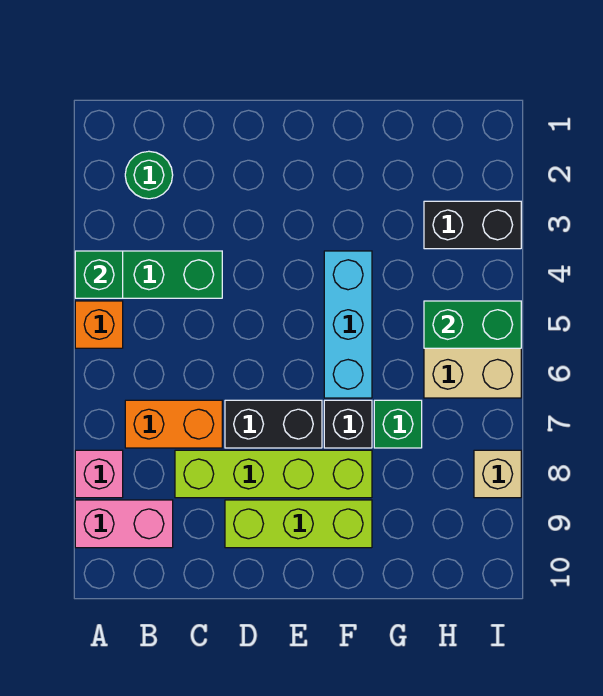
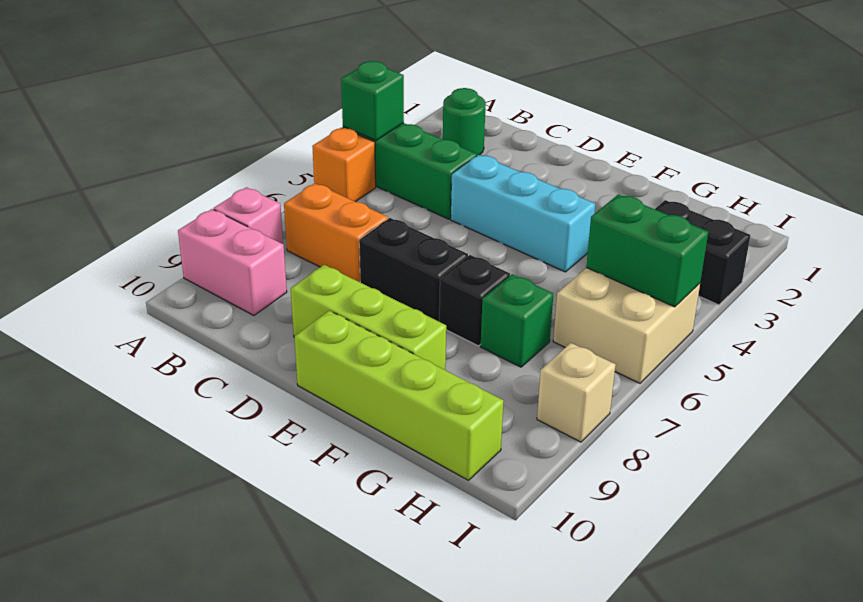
lime brick C8:F8 level 1 -> lime brick E10:H10 level 1
cyan brick F4:F6 level 1 -> cyan brick D4:F4 level 1

